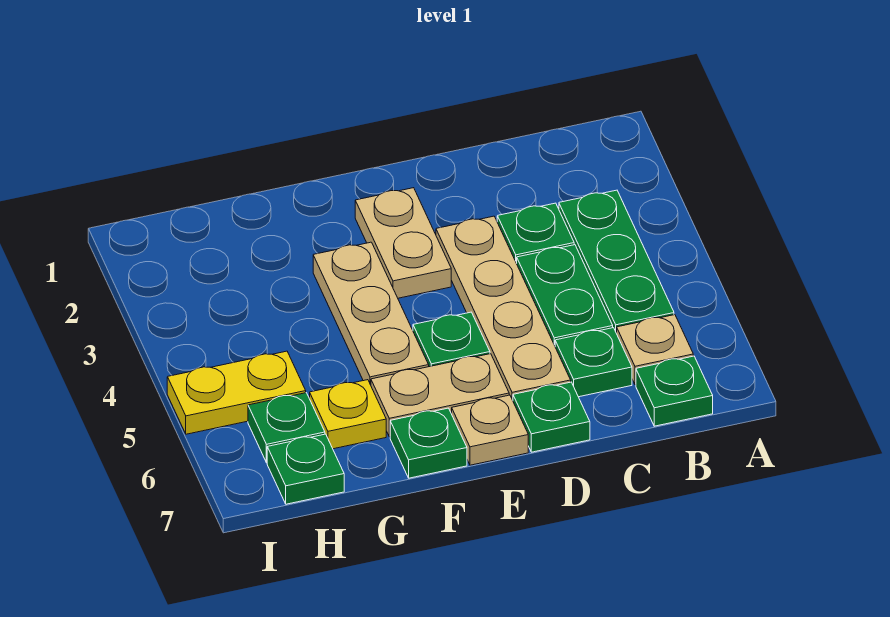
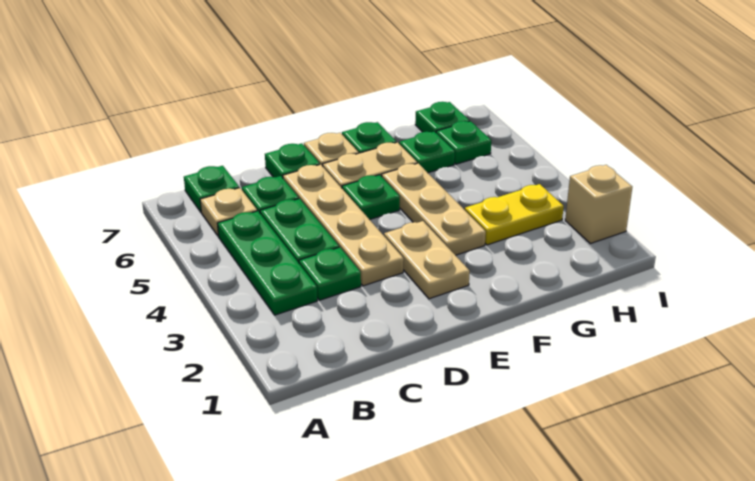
yellow plate G6 level 1 -> green plate G6 level 1
yellow plate H5:I5 level 1 -> yellow plate G3:H3 level 1
none -> tan brick I2 level 1

